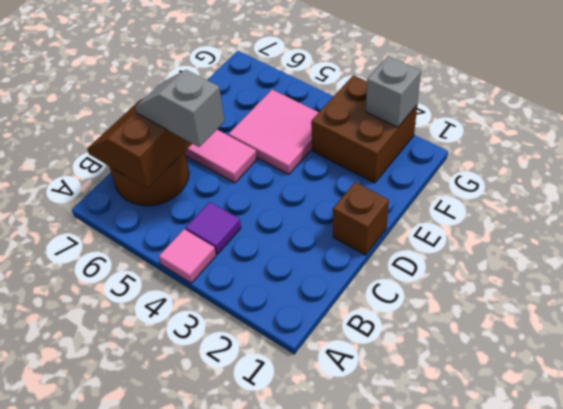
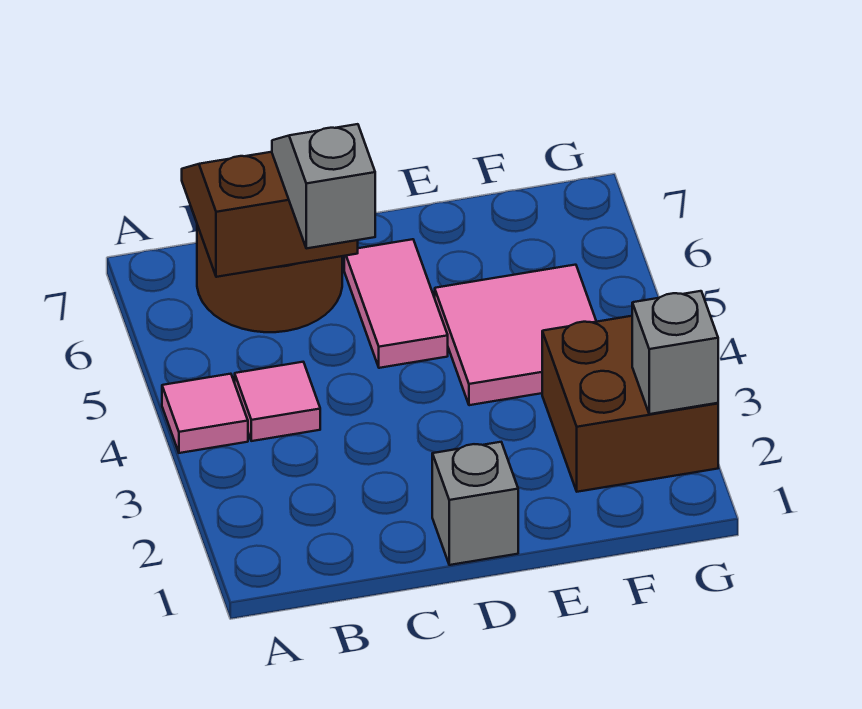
purple tile B4 level 1 -> pink tile B4 level 1
brown brick D1 level 1 -> grey brick D1 level 1

